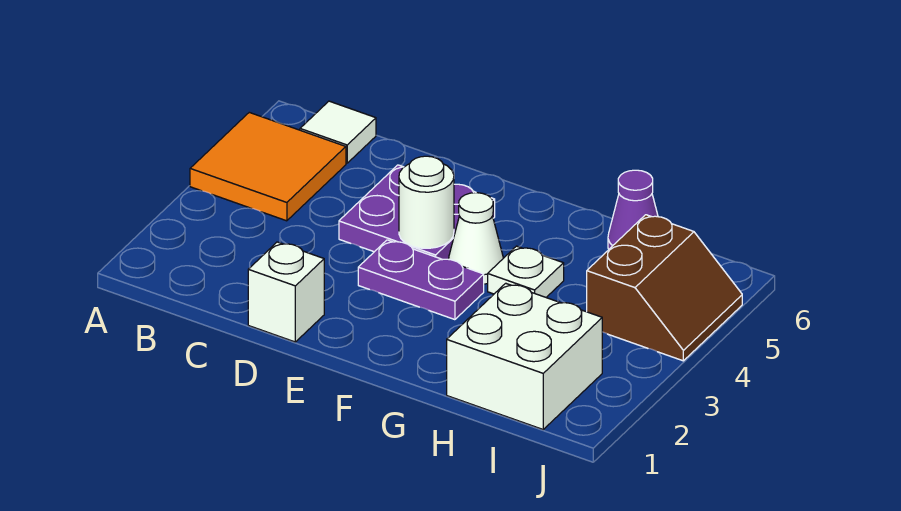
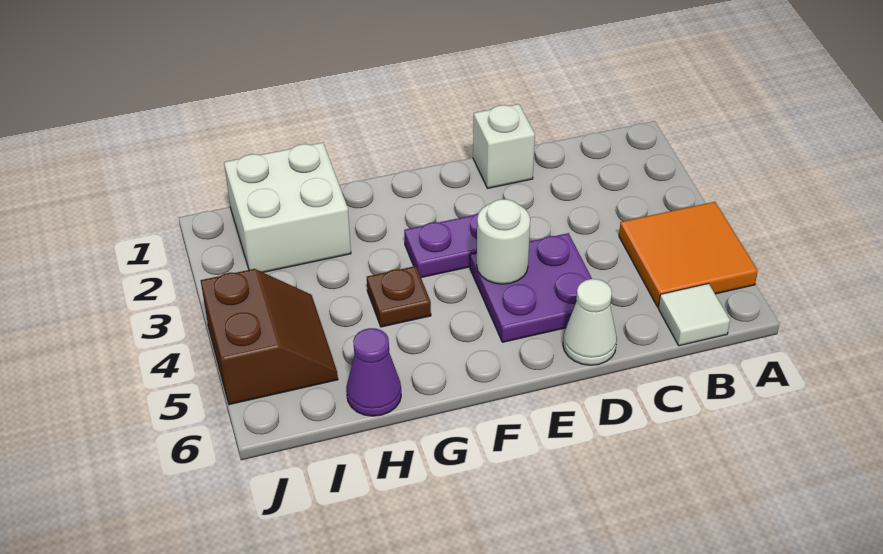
white cone F4 level 1 -> white cone D6 level 1
white plate G4 level 1 -> brown plate G4 level 1
brown slope I4:J5 level 1 top I -> brown slope I4:J5 level 1 top J

